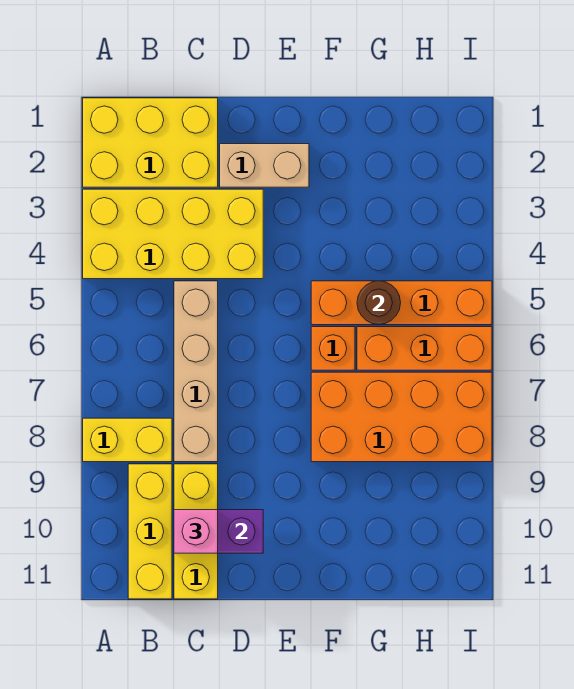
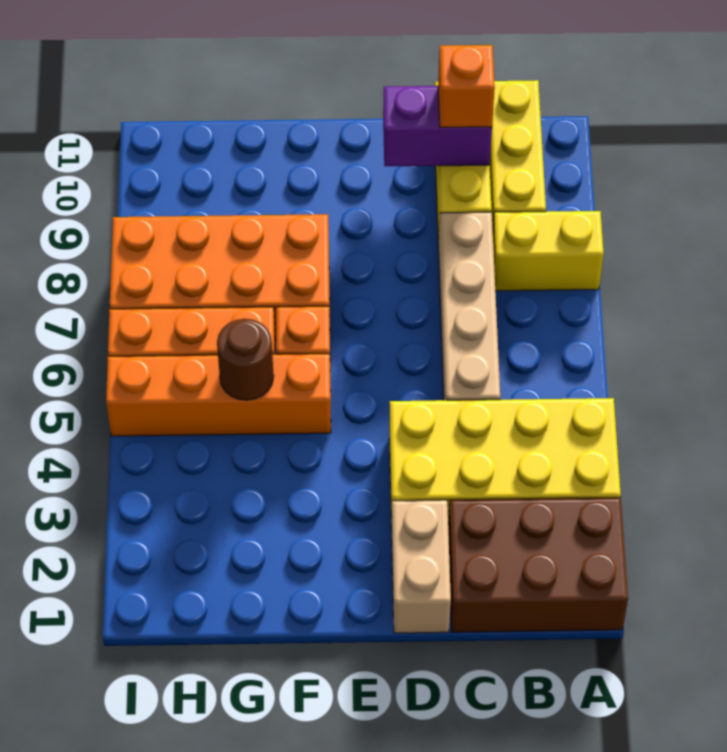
yellow brick A1:C2 level 1 -> brown brick A1:C2 level 1
pink brick C10 level 3 -> orange brick C10 level 3
tan brick D2:E2 level 1 -> tan brick D1:D2 level 1

